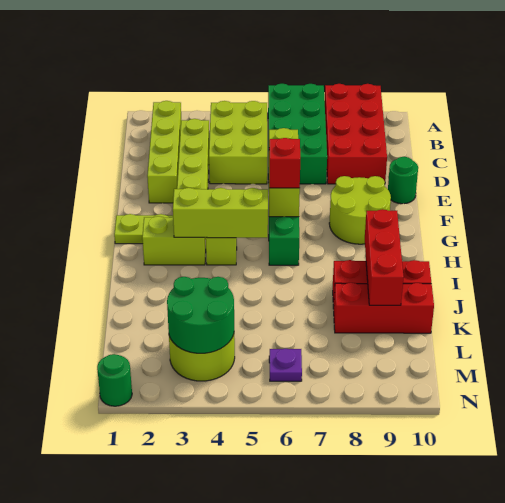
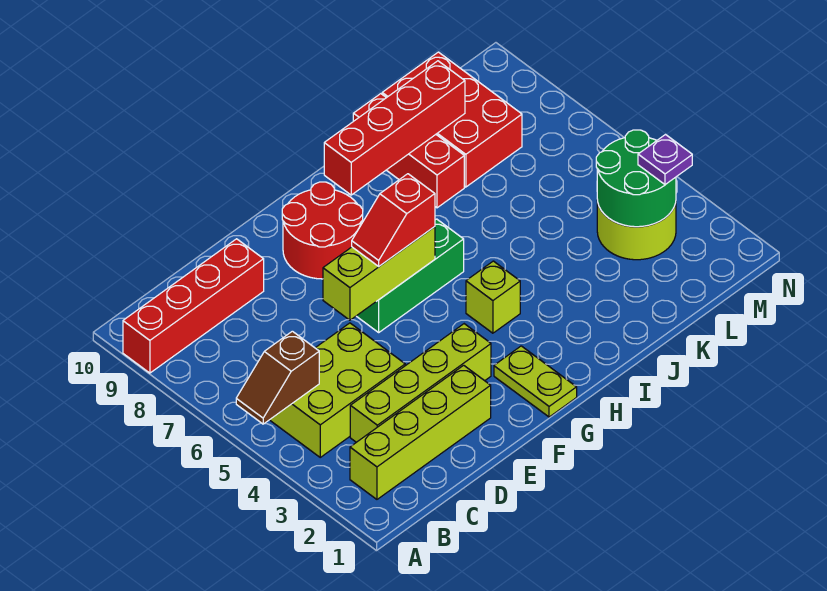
none -> brown slope A5:B5 level 2 top B
green brick A6:D7 level 1 -> none
red brick A8:D9 level 1 -> red brick A9:D9 level 1
green round brick E10 level 1 -> none
lime round brick F8:G9 level 1 -> red round brick F8:G9 level 1
lime brick H2:H3 level 1 -> none
lime brick H3:H5 level 2 -> none
red brick I9:K9 level 2 -> red brick H9:K9 level 2
red brick K8:K10 level 1 -> red brick K8:L10 level 1
purple plate M6 level 1 -> purple plate M3 level 3
green round brick N1 level 1 -> none

